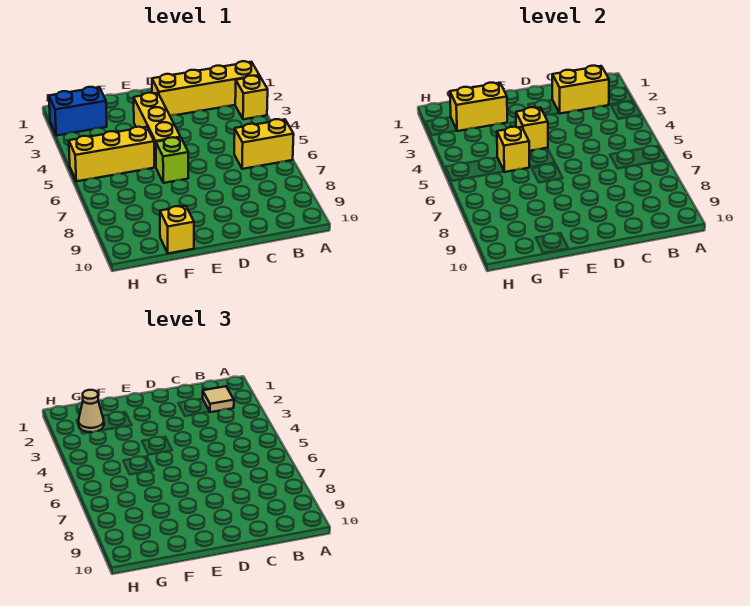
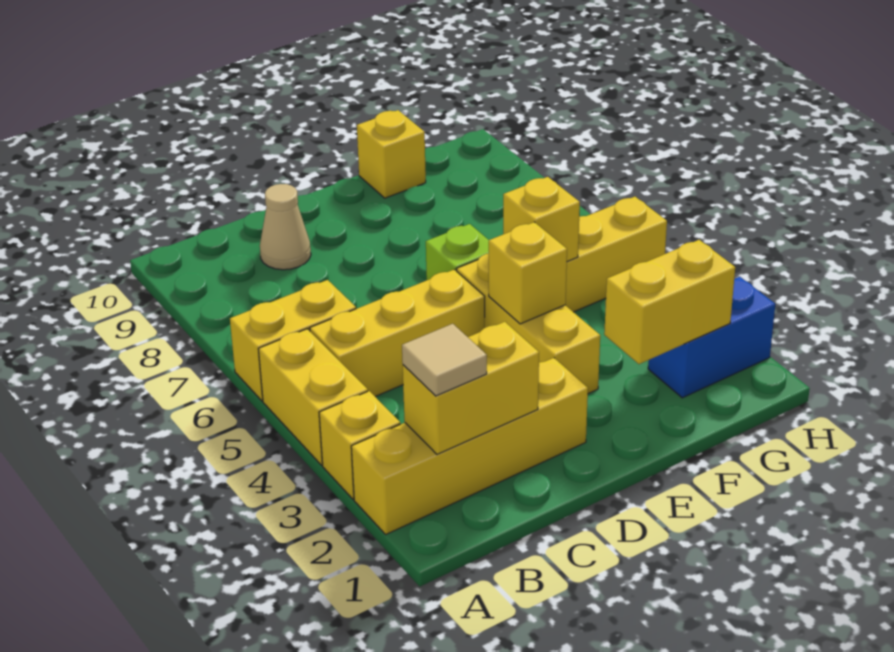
none -> yellow brick A4:A5 level 1
none -> yellow brick B5:D5 level 1
tan cone G2 level 3 -> tan cone C9 level 1

